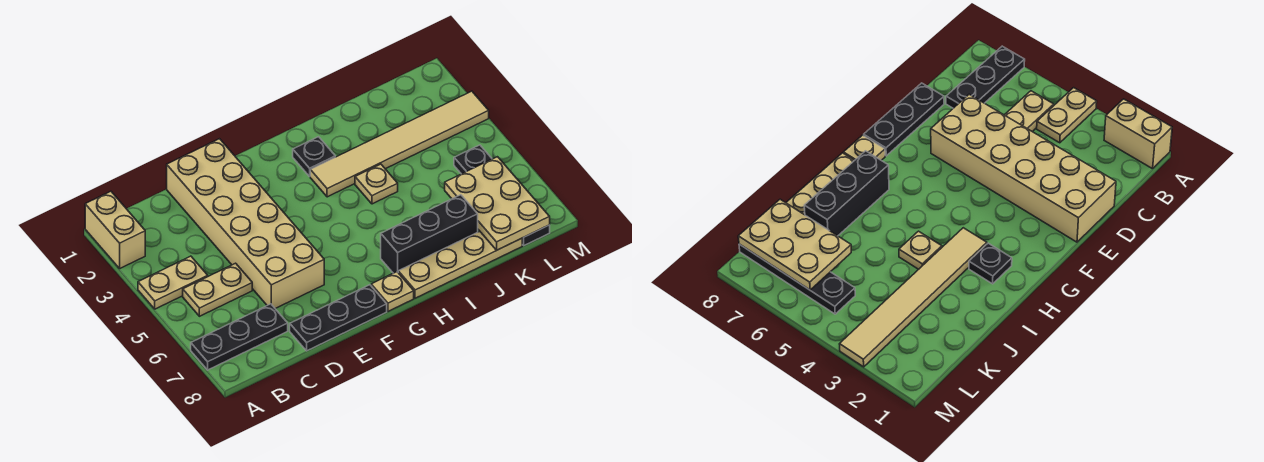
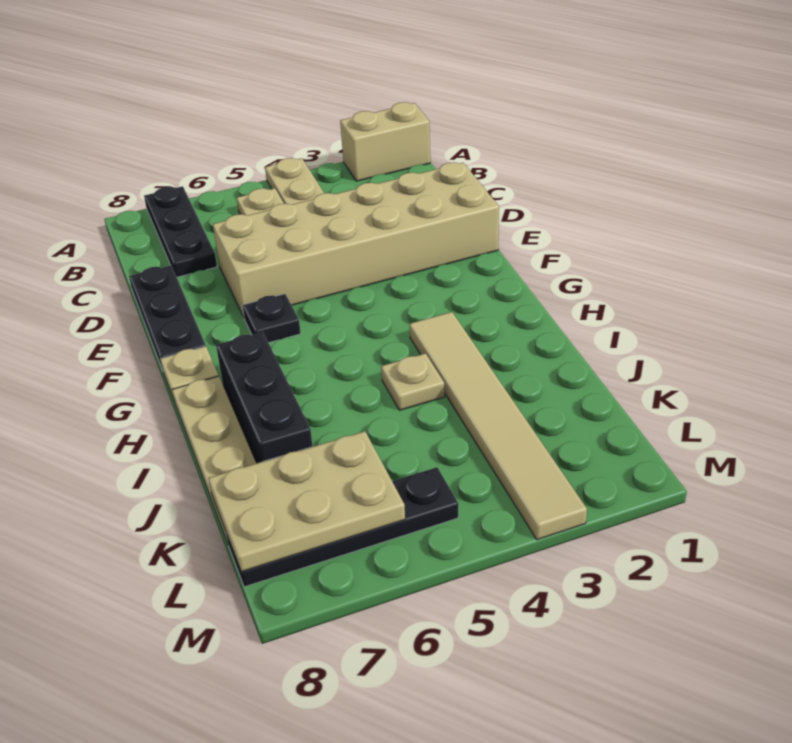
black plate H2 level 1 -> black plate F6 level 1

